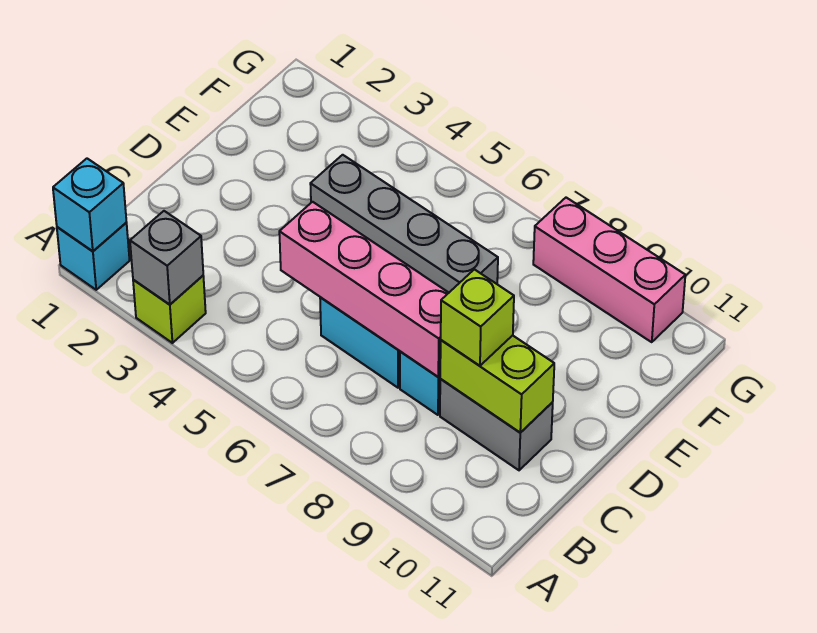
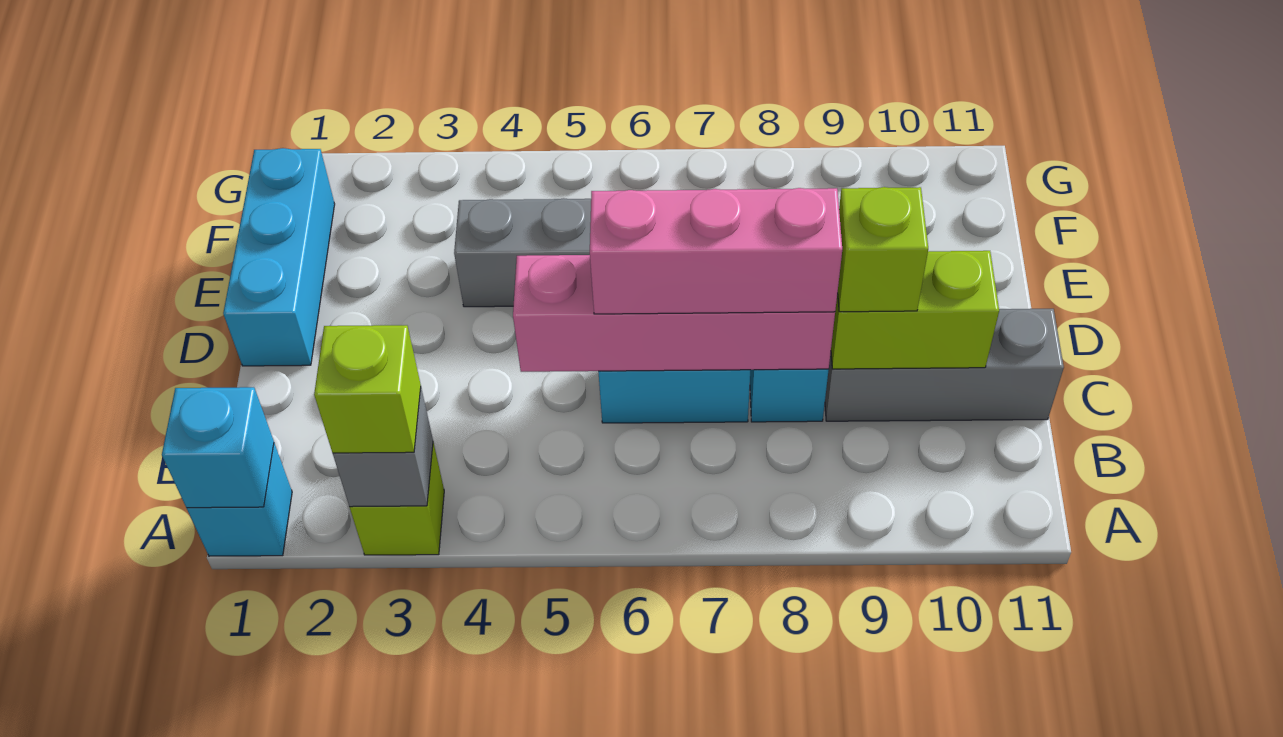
none -> lime brick A3 level 3
grey brick C9:C10 level 1 -> grey brick C9:C11 level 1
none -> cyan brick D1:F1 level 1
pink brick G8:G10 level 1 -> pink brick C6:C8 level 3

